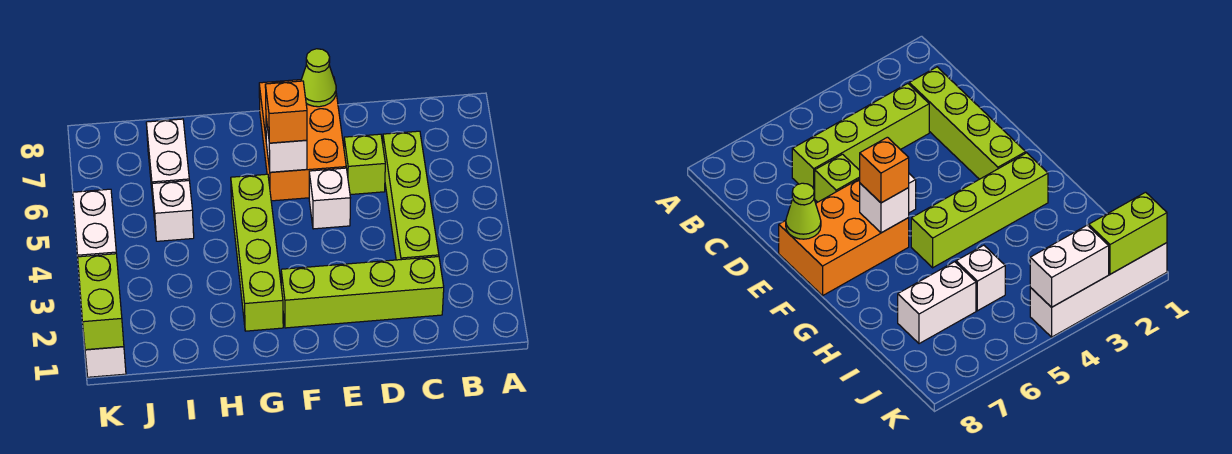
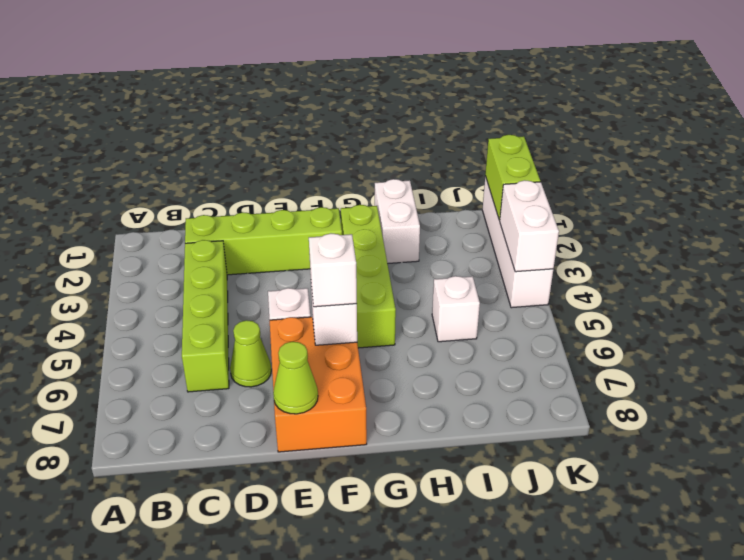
lime brick D6 level 1 -> lime cone D6 level 1
orange brick F6 level 3 -> white brick F6 level 3
white brick I6:I7 level 1 -> white brick H1:H2 level 1

